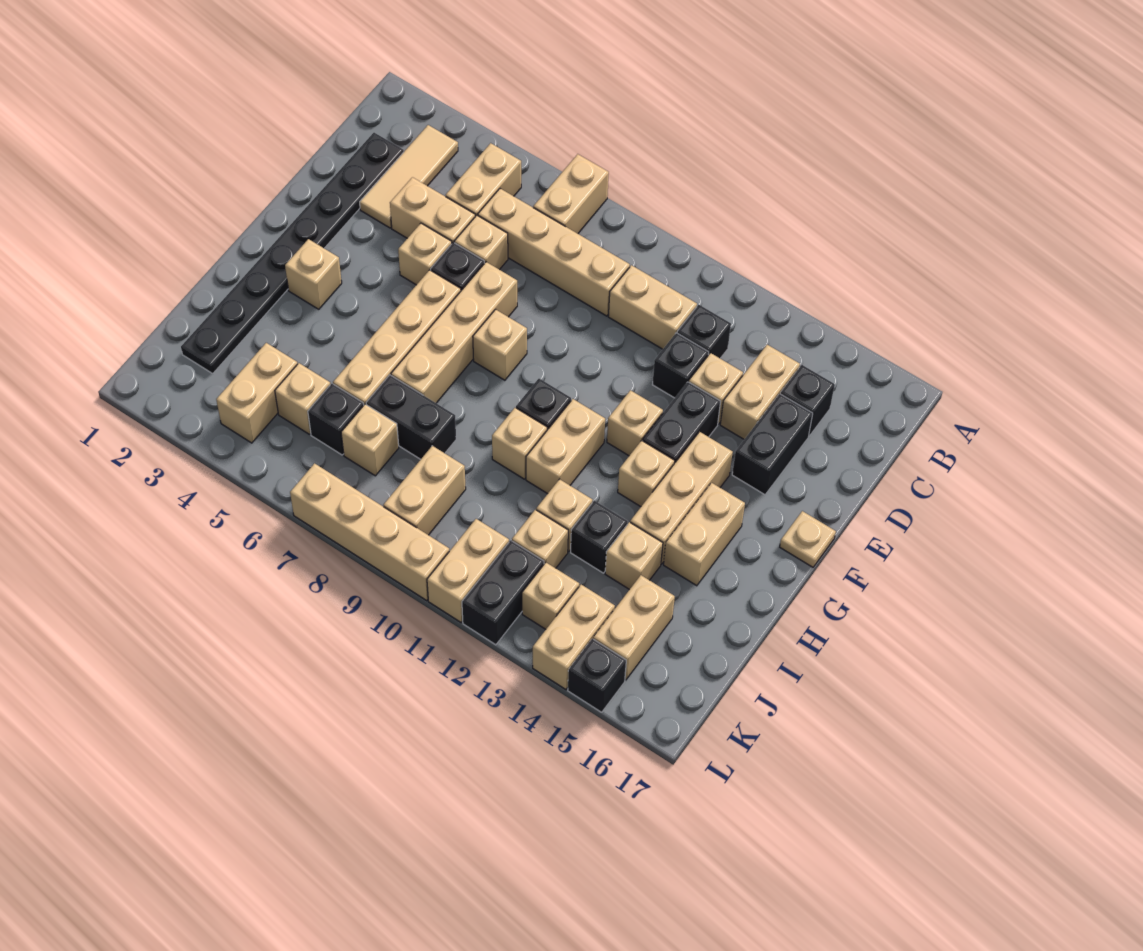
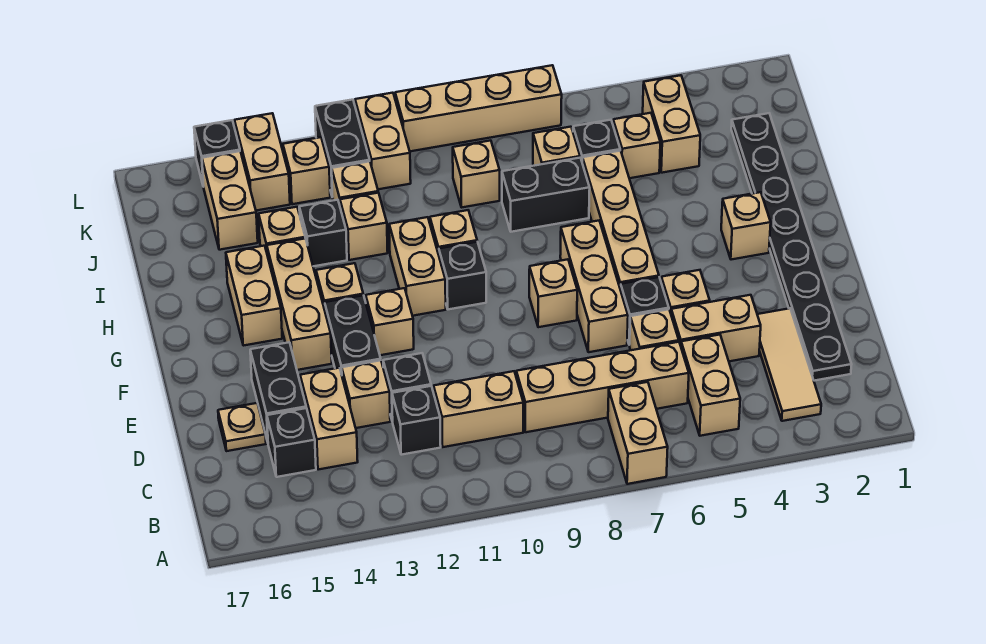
tan brick E7:H7 level 1 -> tan brick E7:G7 level 1
tan plate F17 level 1 -> tan plate D16 level 1
tan brick J9:K9 level 1 -> tan brick J9 level 1

